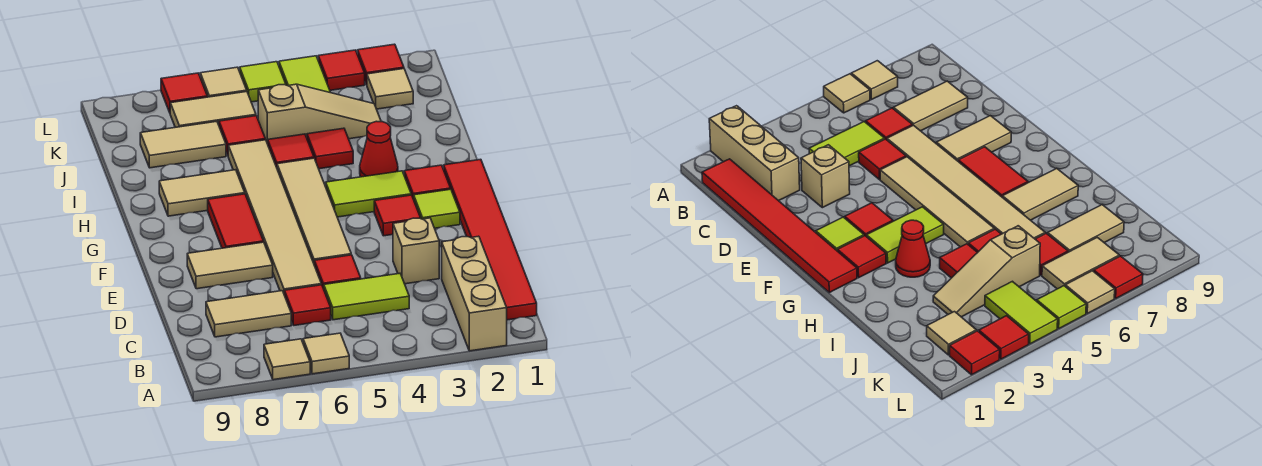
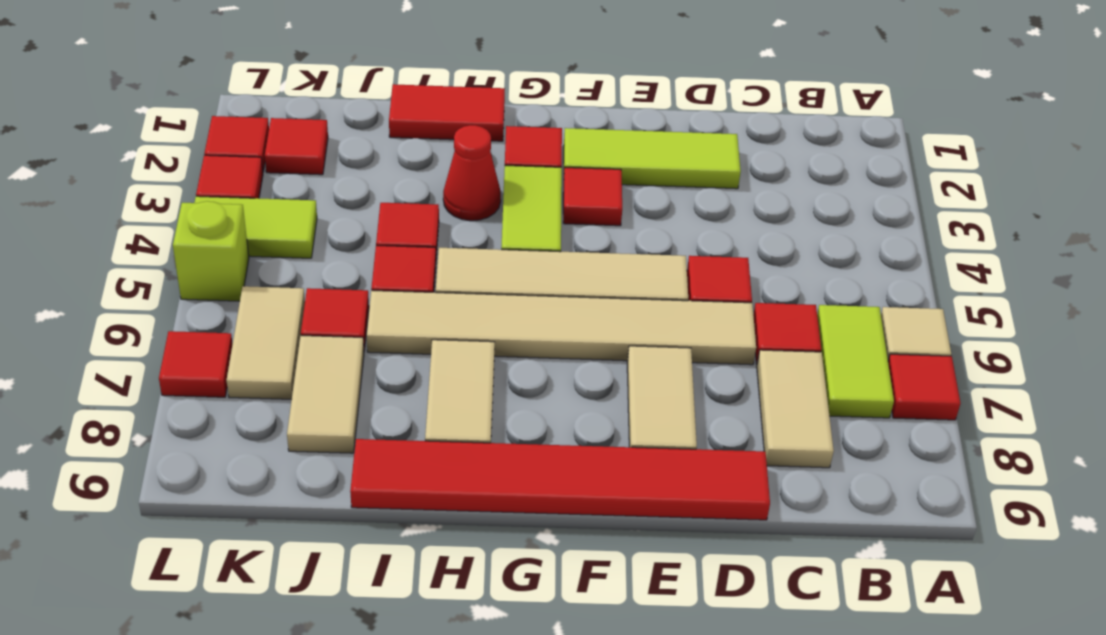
tan brick A2:C2 level 1 -> none
tan tile A7 level 1 -> red tile A7 level 1
red tile B1:G1 level 1 -> red tile D9:I9 level 1
lime tile C4:C5 level 1 -> lime tile B6:B7 level 1
tan brick D3 level 1 -> none
lime tile F2 level 1 -> lime tile D2:F2 level 1
red tile F7:G7 level 1 -> red tile H1:I1 level 1
tan slope J3:J5 level 1 top 5 -> none
tan tile K2 level 1 -> red tile K2 level 1
lime tile L5 level 1 -> lime brick L5 level 1
tan tile L6 level 1 -> none

